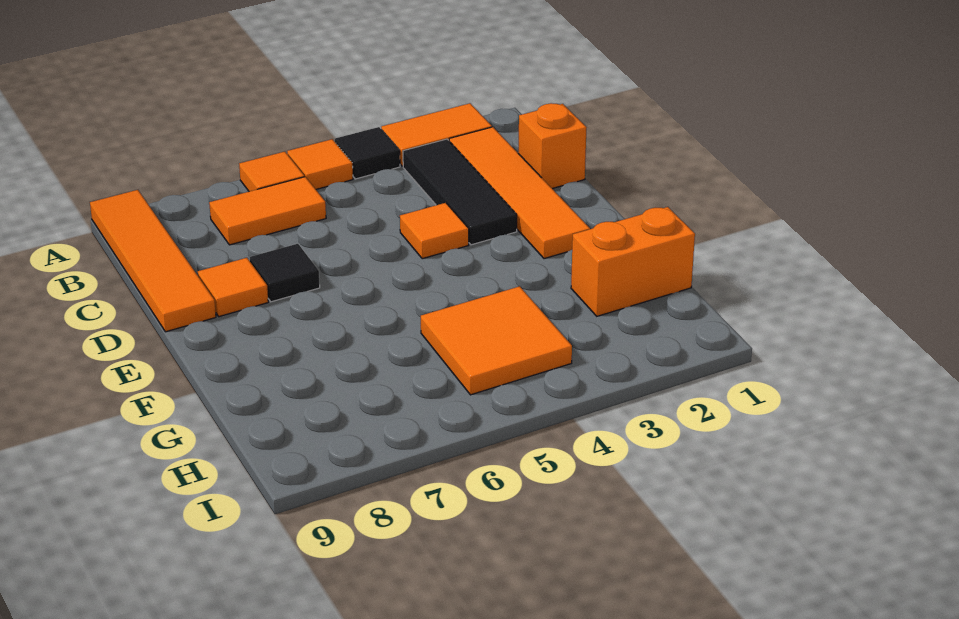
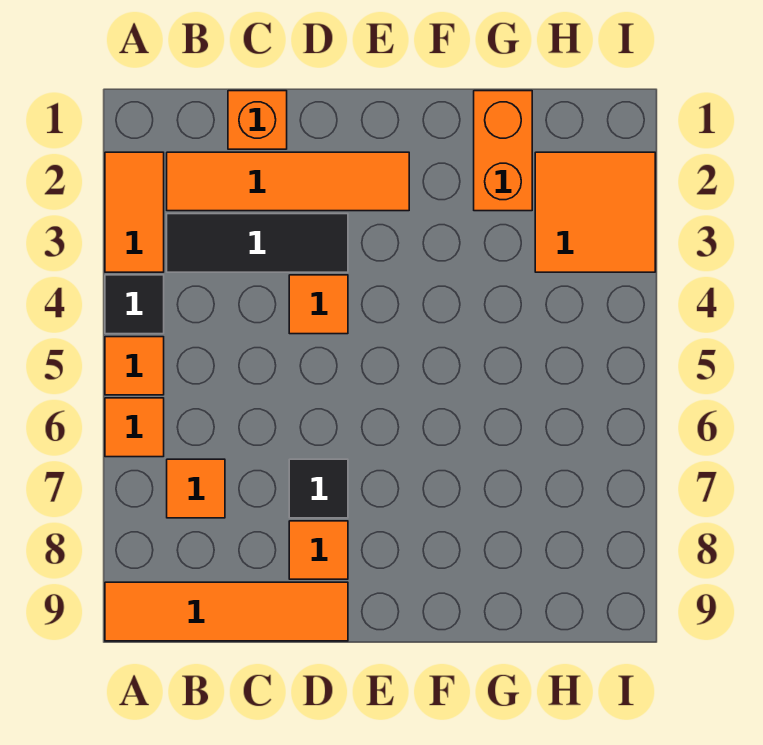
orange tile B6:B7 level 1 -> orange tile B7 level 1
orange tile G4:H5 level 1 -> orange tile H2:I3 level 1

